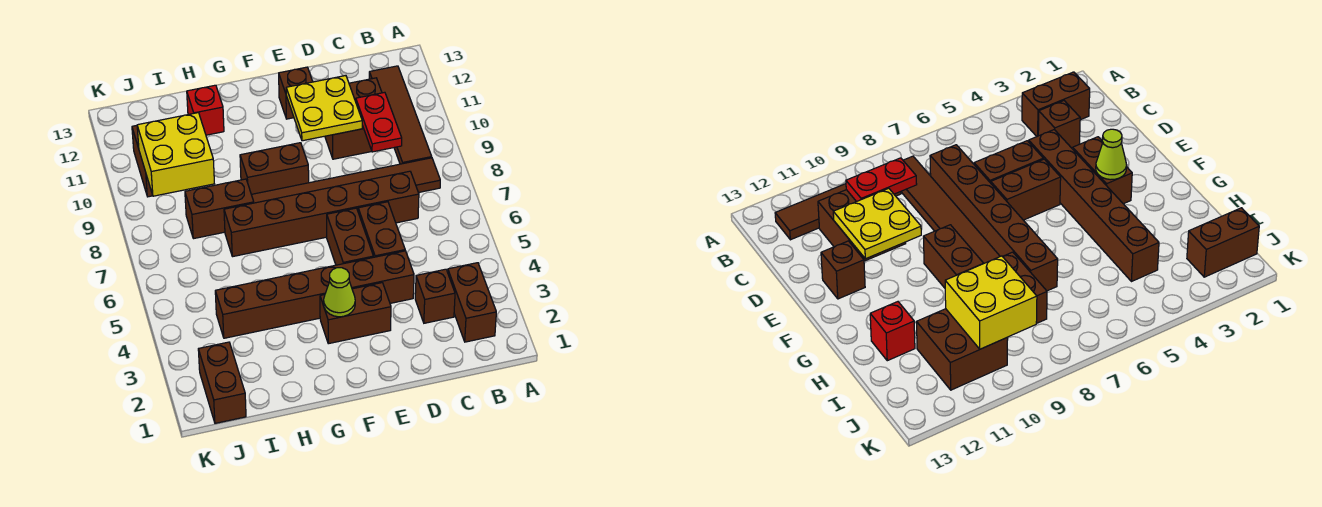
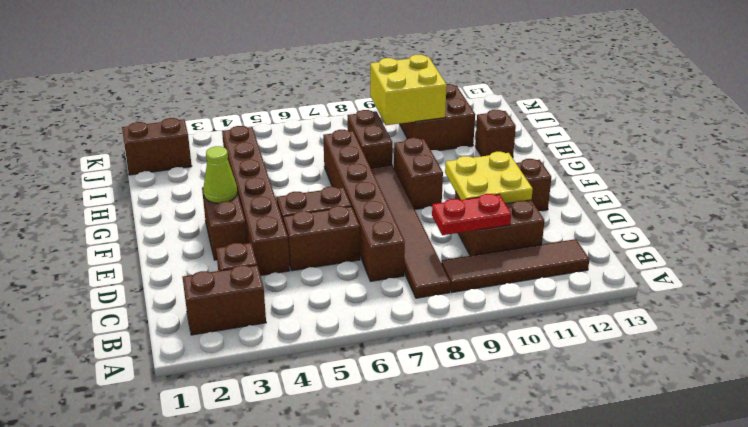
red brick H12 level 1 -> brown brick H12 level 1

